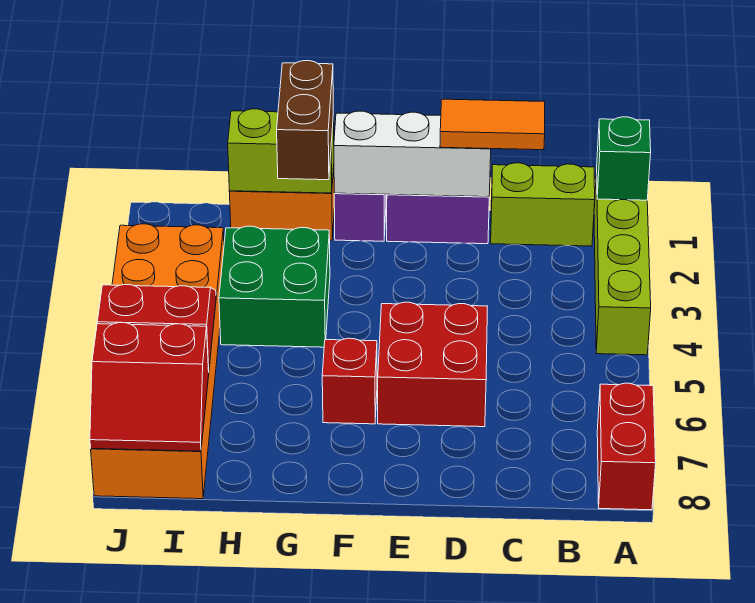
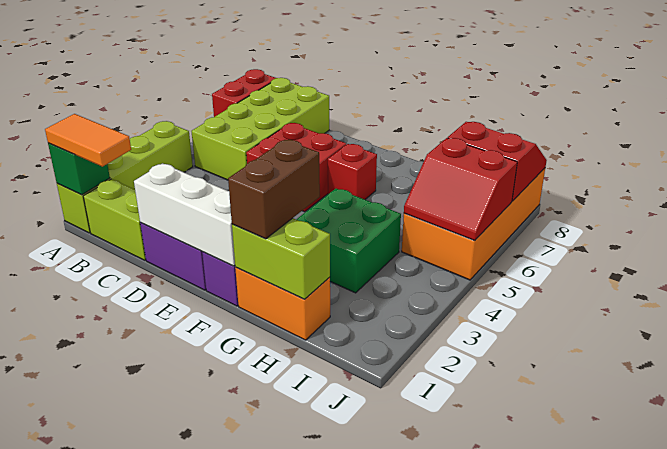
none -> lime brick B5:C8 level 1
orange tile C1:D1 level 3 -> orange tile A1:B1 level 3
orange brick I3:J8 level 1 -> orange brick I5:J8 level 1

